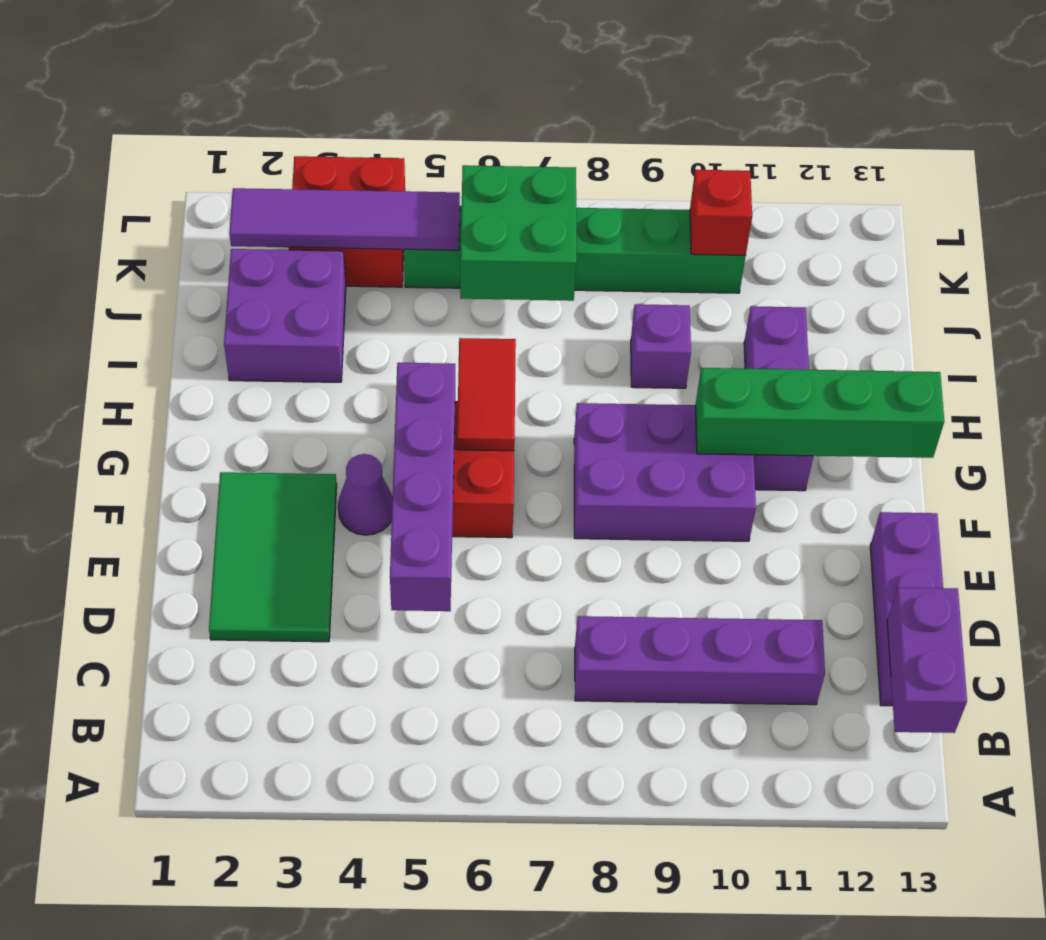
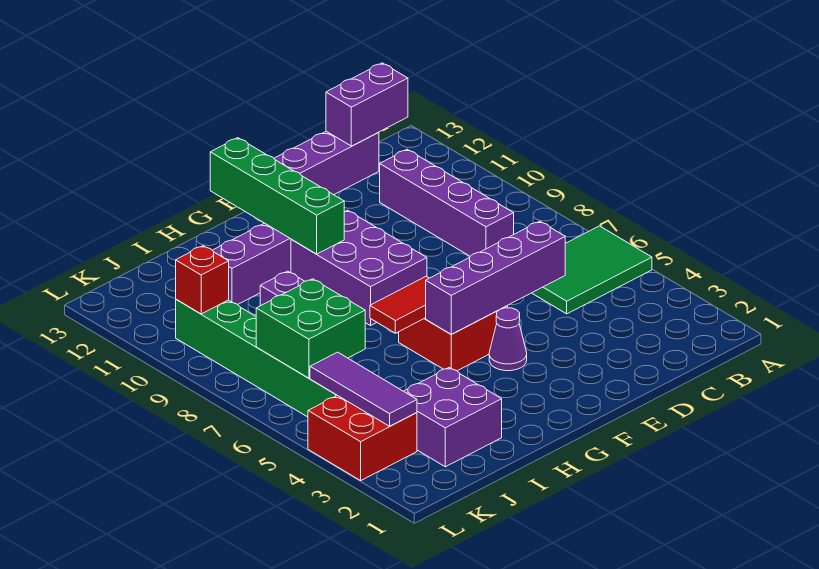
green tile D2:F3 level 1 -> green tile A5:C6 level 1
purple tile K2:K5 level 2 -> purple tile K3:K5 level 2

